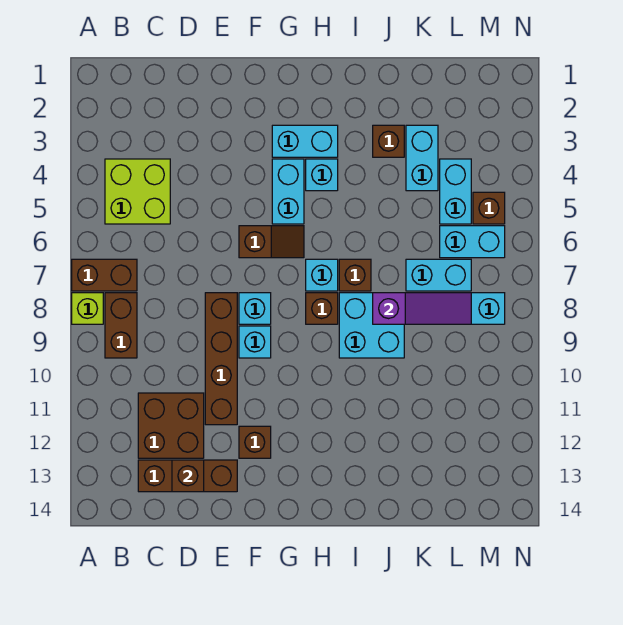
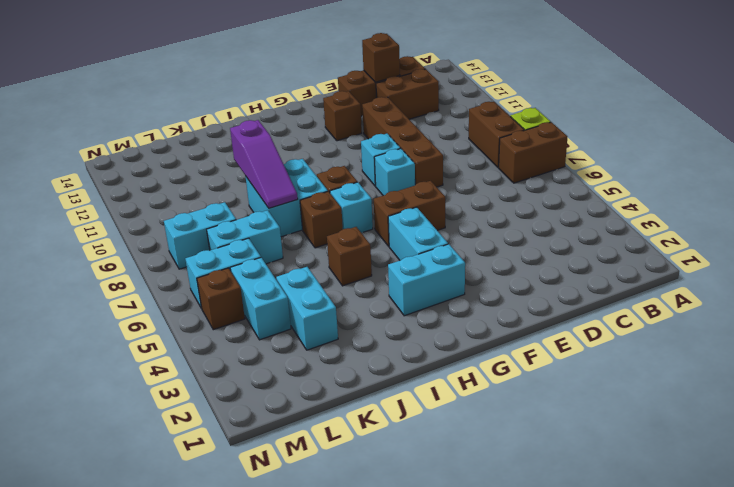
lime brick B4:C5 level 1 -> none
brown brick C11:D12 level 1 -> brown brick C12:D12 level 1
brown slope F6:G6 level 1 top F -> brown brick F6:G6 level 1
cyan brick H4 level 1 -> none
brown brick J3 level 1 -> brown brick I5 level 1
purple slope J8:L8 level 2 top J -> purple slope J8:J10 level 2 top 10

